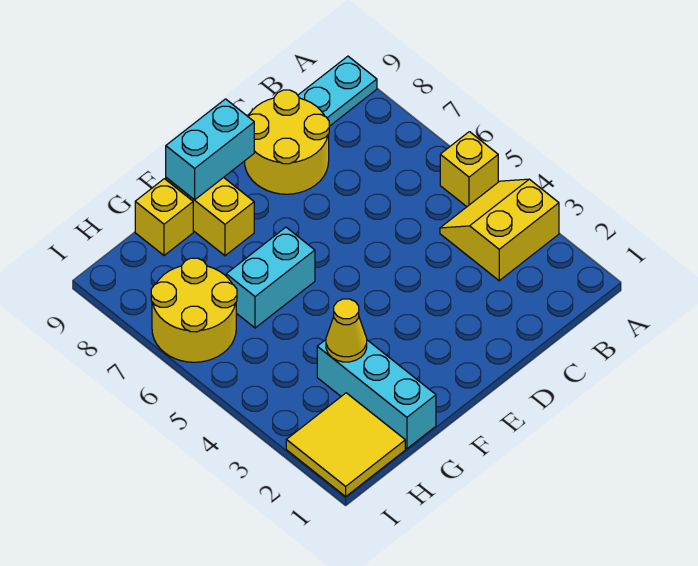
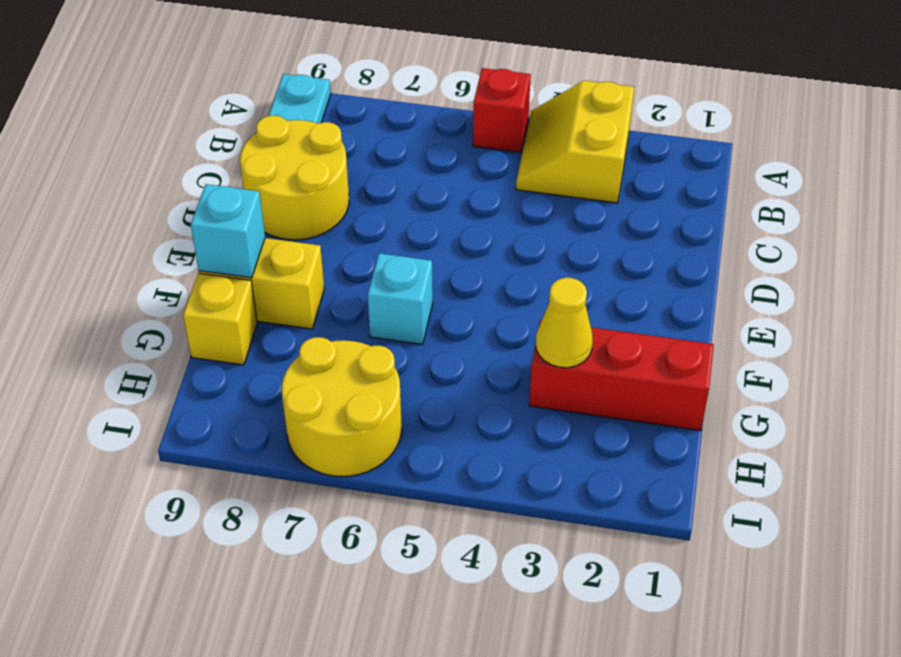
yellow brick A5 level 1 -> red brick A5 level 1
cyan brick E9:F9 level 2 -> cyan brick F9 level 2
cyan brick F6:G6 level 1 -> cyan brick F6 level 1
cyan brick G1:G3 level 1 -> red brick G1:G3 level 1
yellow tile H1:I2 level 1 -> none

